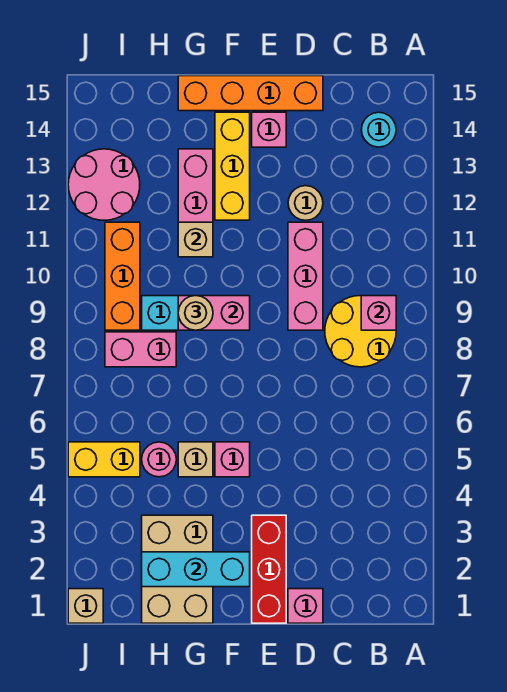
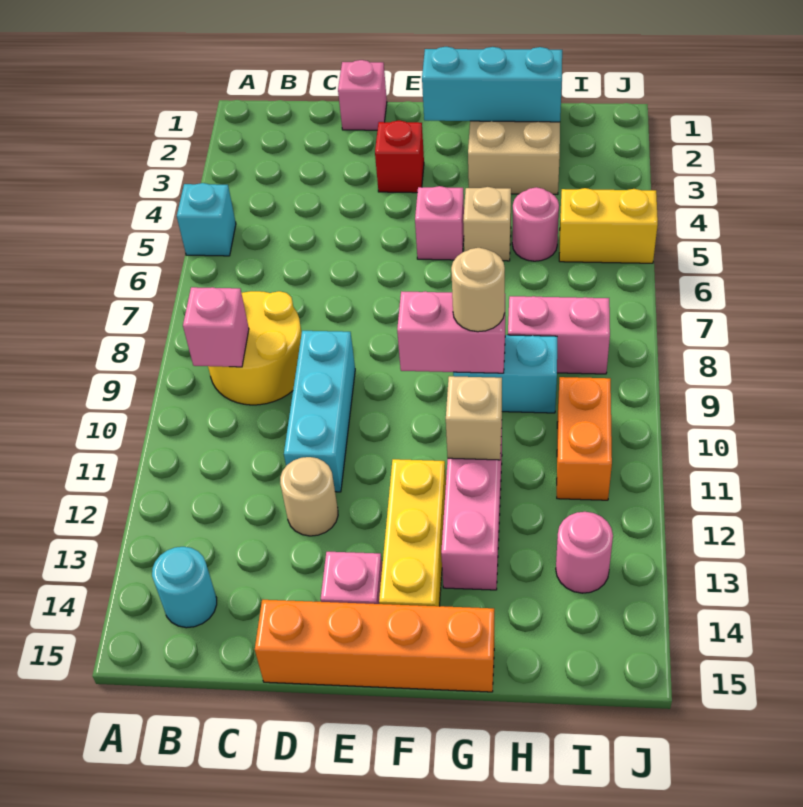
none -> cyan brick A5 level 1
pink brick D9:D11 level 1 -> cyan brick D9:D11 level 1
red brick E1:E3 level 1 -> red brick E3 level 1
orange brick I9:I11 level 1 -> orange brick I10:I11 level 1
pink round brick I12:J13 level 1 -> pink round brick I13 level 1
tan brick J1 level 1 -> none

